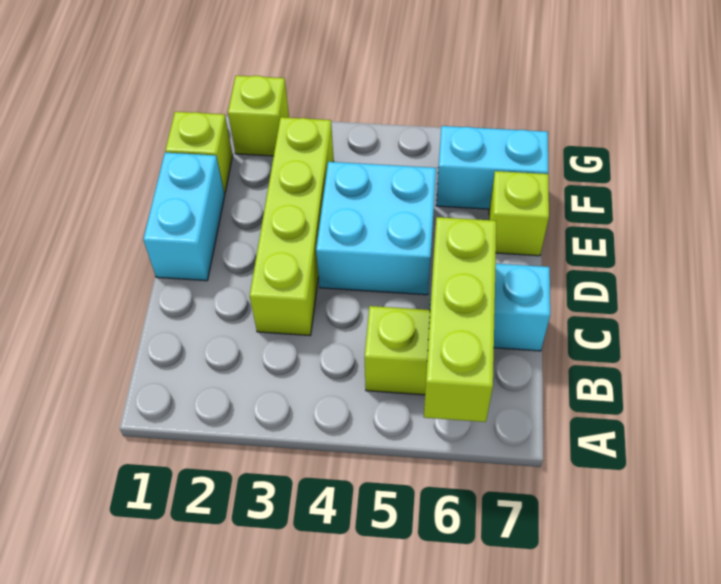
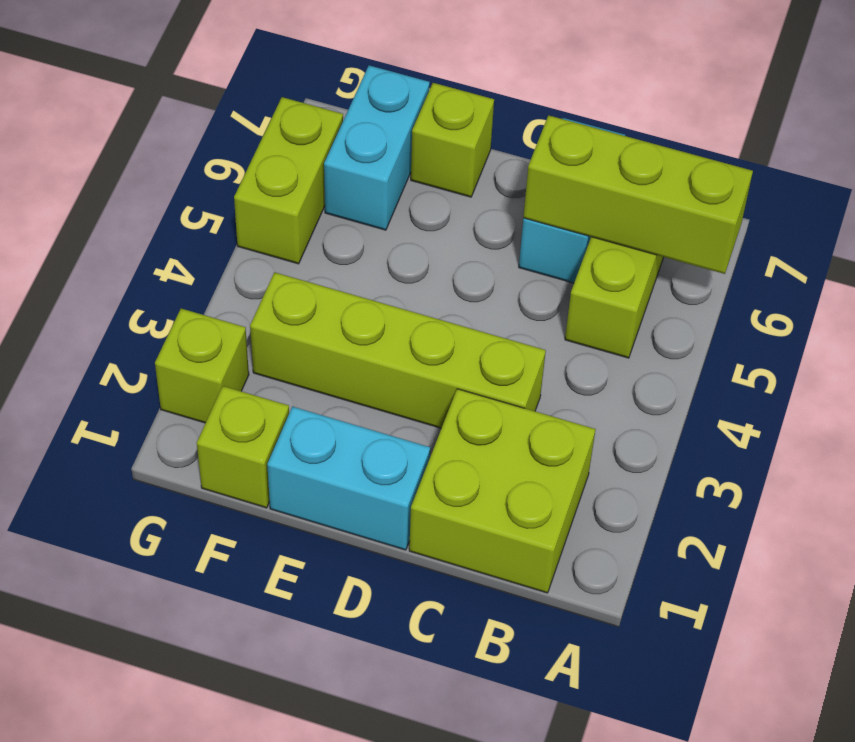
none -> lime brick B1:C2 level 1
cyan brick D4:E5 level 1 -> none
none -> lime brick G5:G6 level 1

